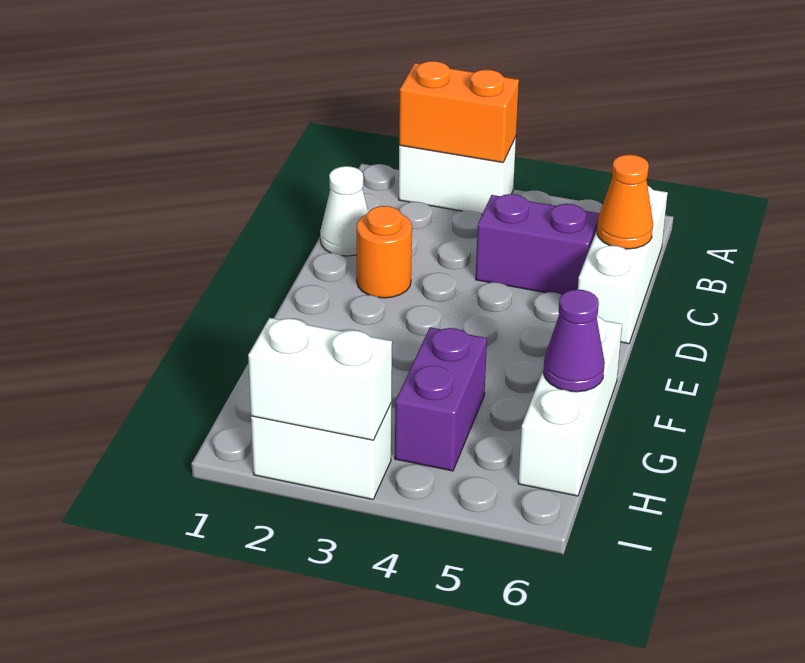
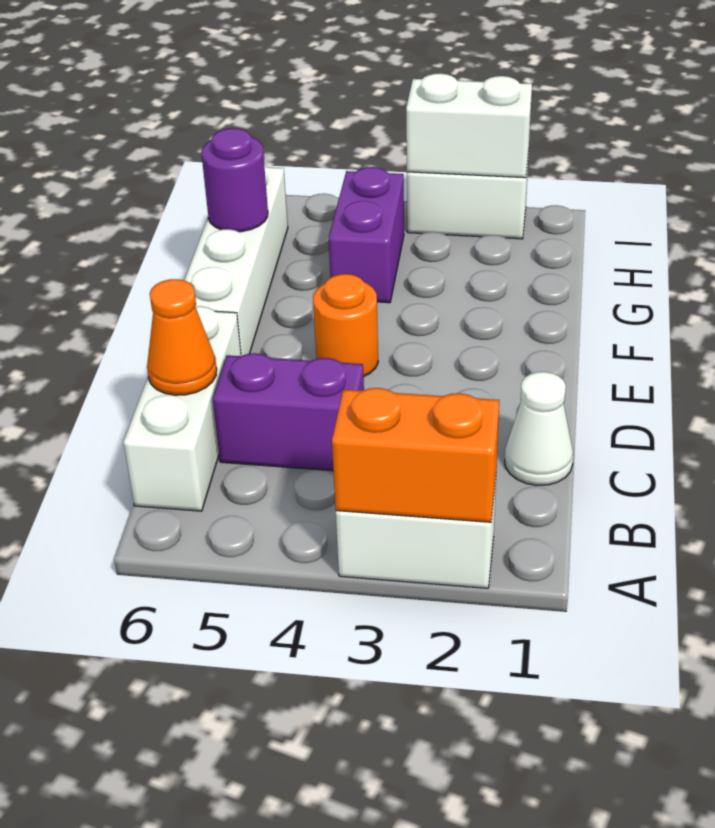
orange round brick D2 level 1 -> orange round brick E4 level 1
white brick F6:H6 level 1 -> white brick E6:H6 level 1
purple cone G6 level 2 -> purple round brick G6 level 2

